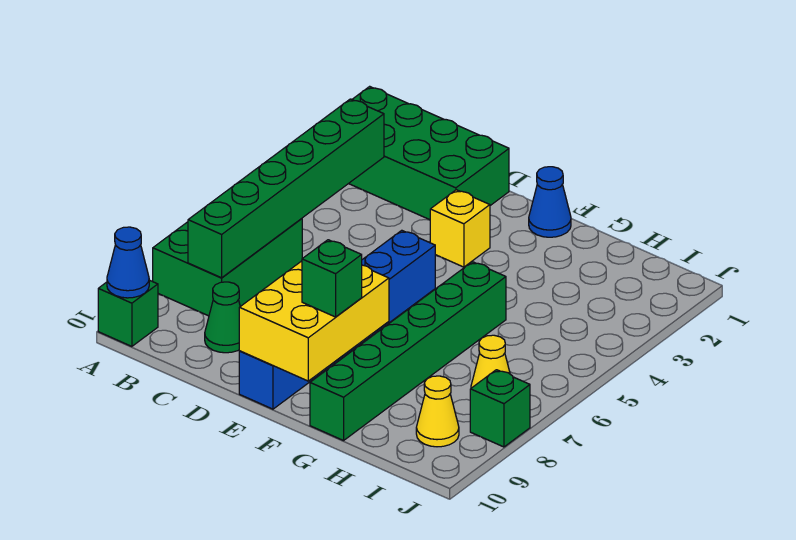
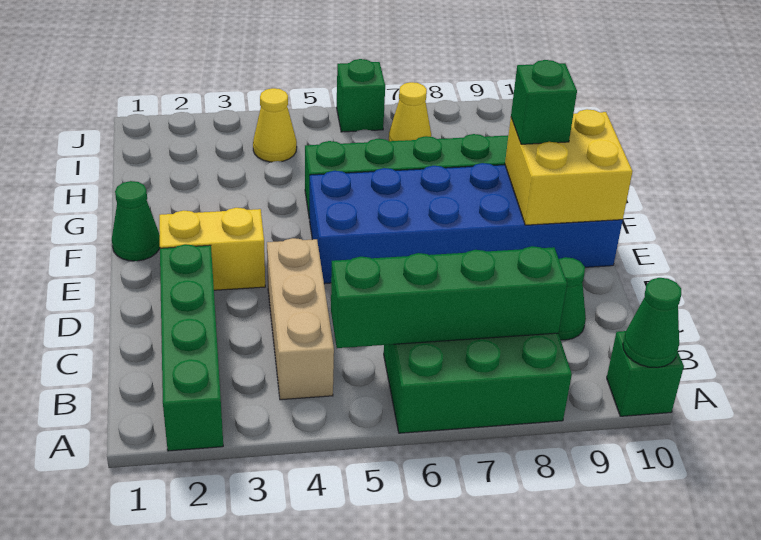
green brick A1:D2 level 1 -> green brick A2:D2 level 1
blue cone A10 level 2 -> green cone A10 level 2
green brick B3:B8 level 2 -> green brick B5:B8 level 2
none -> tan brick B4:D4 level 1
yellow brick E3 level 1 -> yellow brick E2:E3 level 1
blue brick E5:E10 level 1 -> blue brick E5:F10 level 1
yellow brick E8:F10 level 2 -> yellow brick E9:F10 level 2
blue cone F1 level 1 -> green cone F1 level 1
yellow cone I9 level 1 -> yellow cone I4 level 1
green brick J8 level 1 -> green brick J6 level 1

